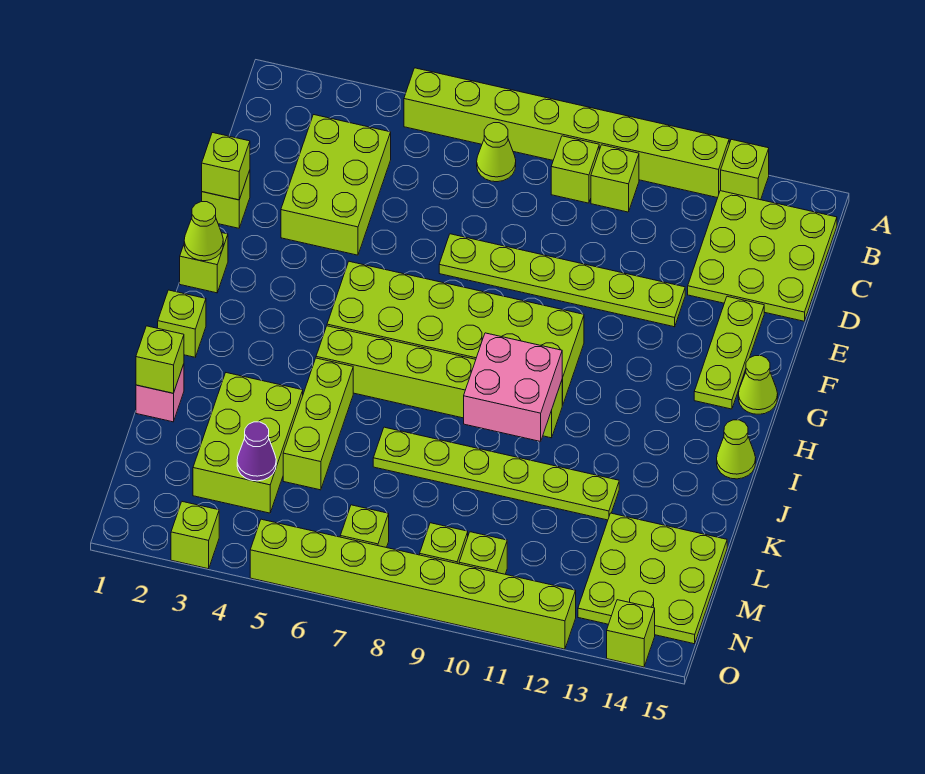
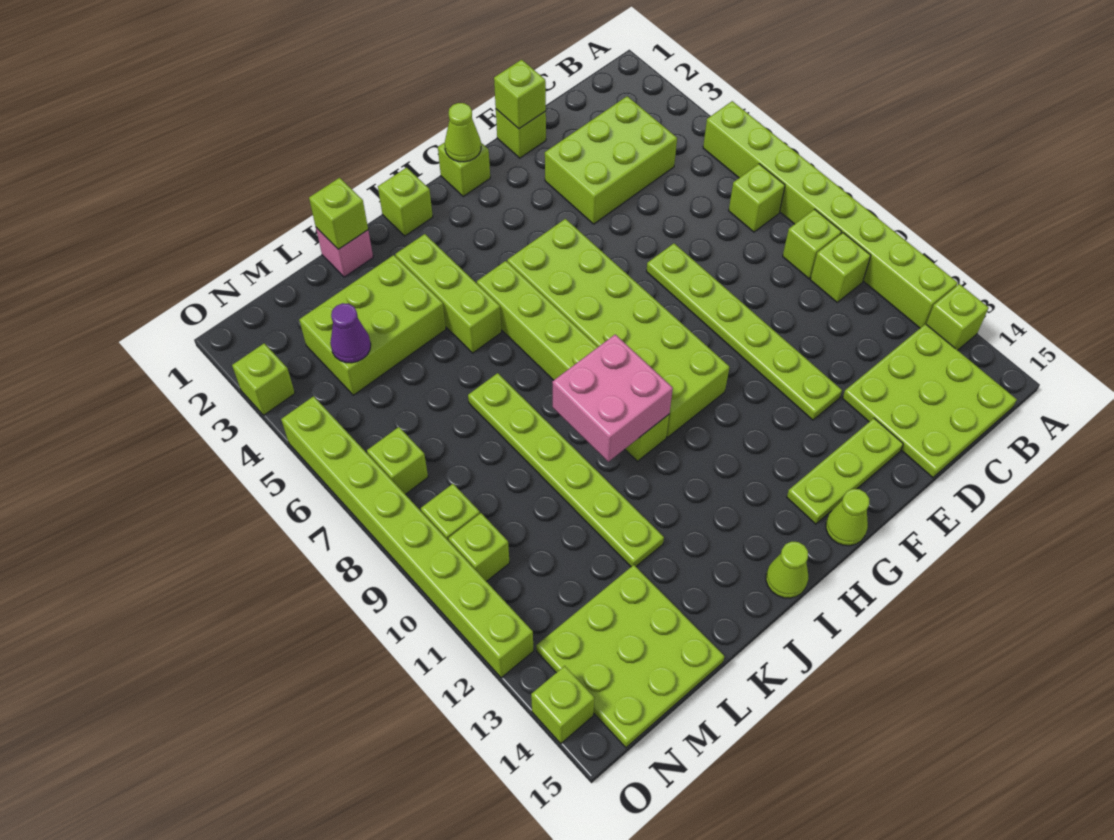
lime cone B7 level 1 -> lime brick B7 level 1
lime brick J5:L5 level 1 -> lime brick J3:J5 level 1

